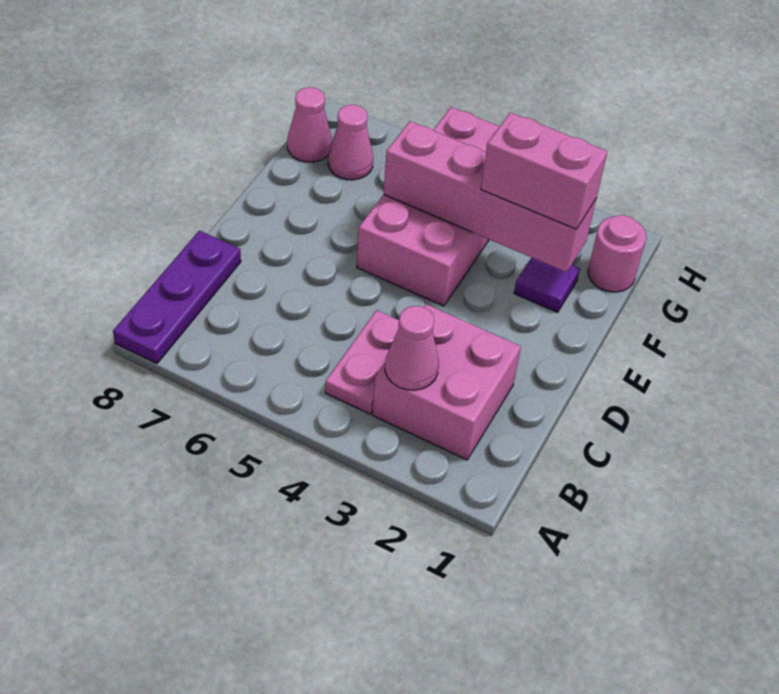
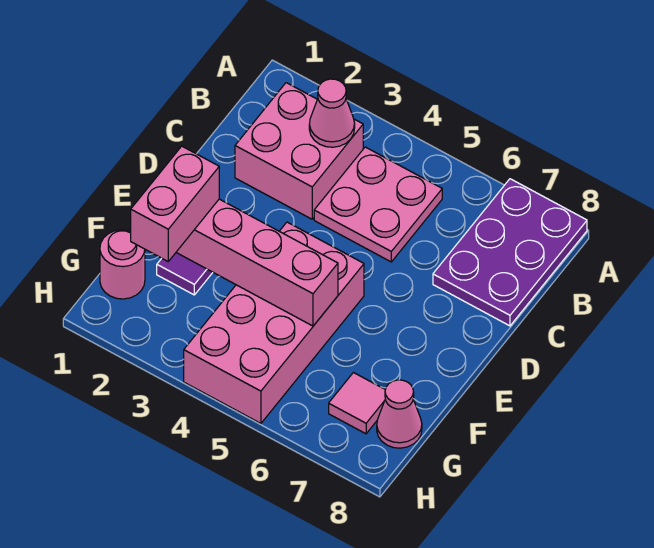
purple plate A8:C8 level 1 -> purple plate A7:C8 level 1
pink plate B4:C4 level 1 -> pink plate B4:C5 level 1
pink brick F2:F3 level 3 -> pink brick F2:G2 level 3
pink cone G7 level 1 -> pink tile G7 level 1

